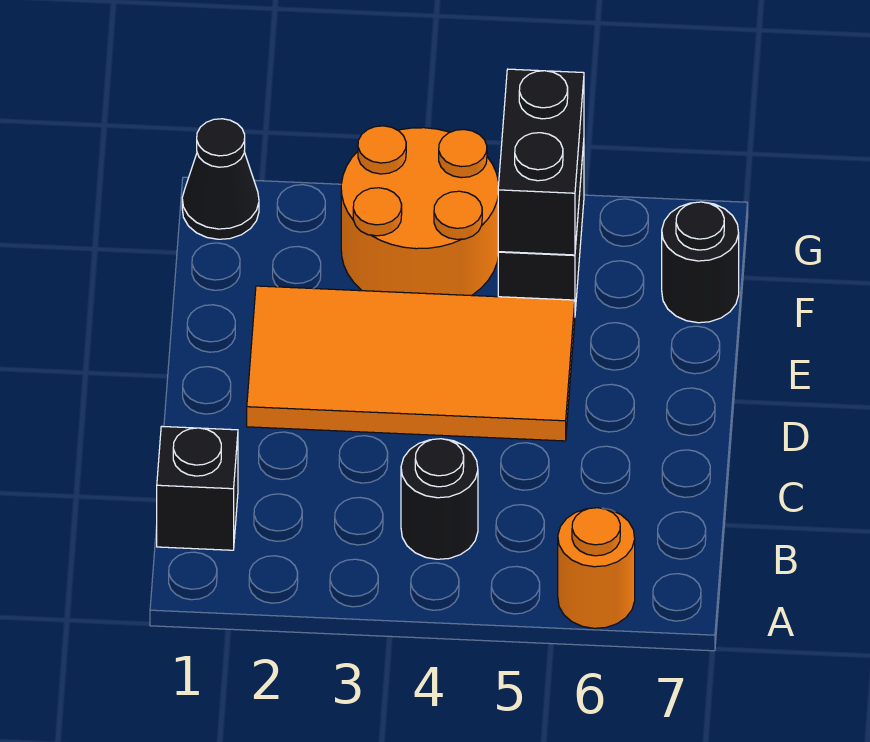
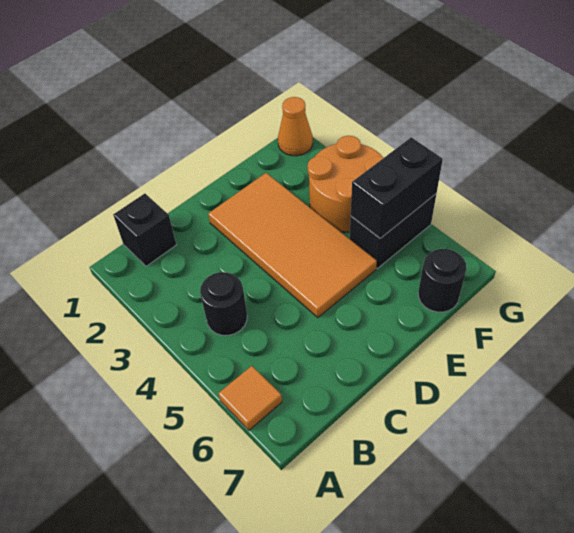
orange round brick A6 level 1 -> orange tile A6 level 1
black cone G1 level 1 -> orange cone G1 level 1

